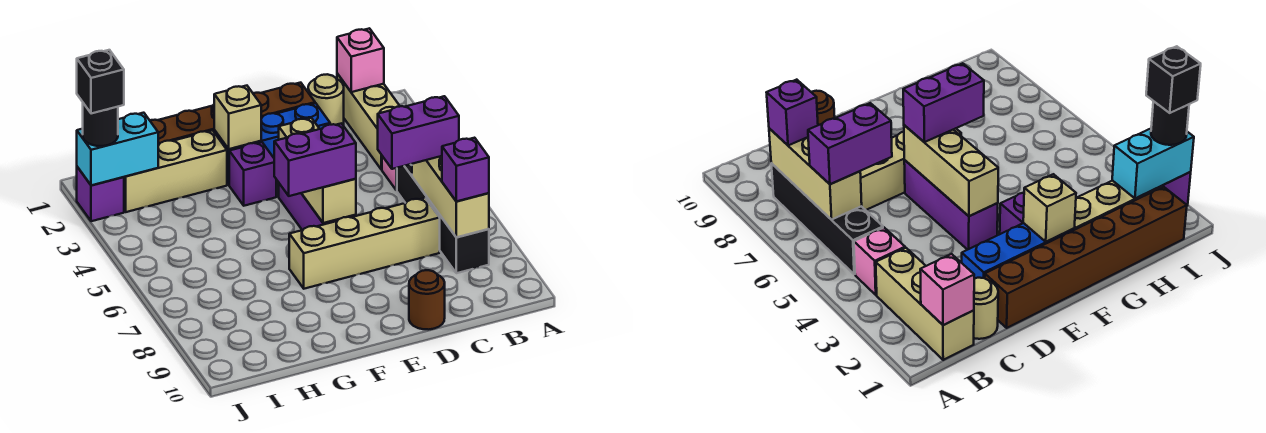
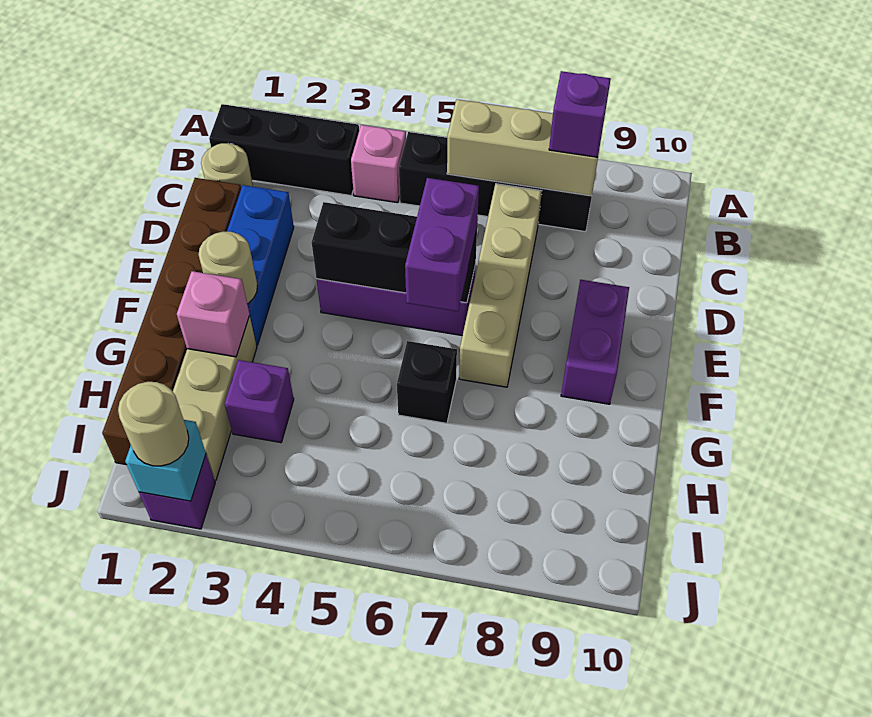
tan brick B1:B3 level 1 -> black brick B1:B3 level 1
pink brick B1 level 2 -> pink brick G2 level 2
purple brick B6:C6 level 3 -> purple brick E9:F9 level 1
brown round brick D10 level 1 -> none
tan brick E4:E6 level 2 -> black brick E4:E6 level 2
tan brick F2 level 2 -> tan round brick F2 level 2
purple brick F3 level 1 -> purple brick H3 level 1
cyan brick I2:J2 level 2 -> cyan brick J2 level 2
black round brick J2 level 3 -> tan round brick J2 level 3
black brick J2 level 4 -> black brick G6 level 1

